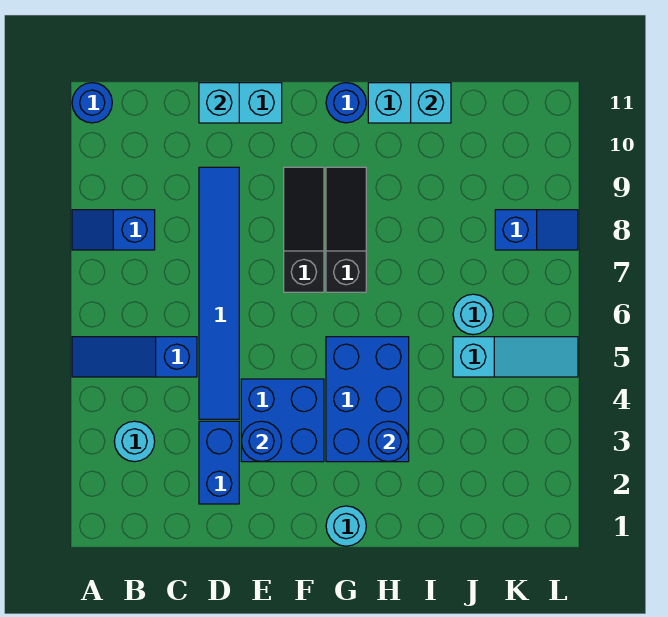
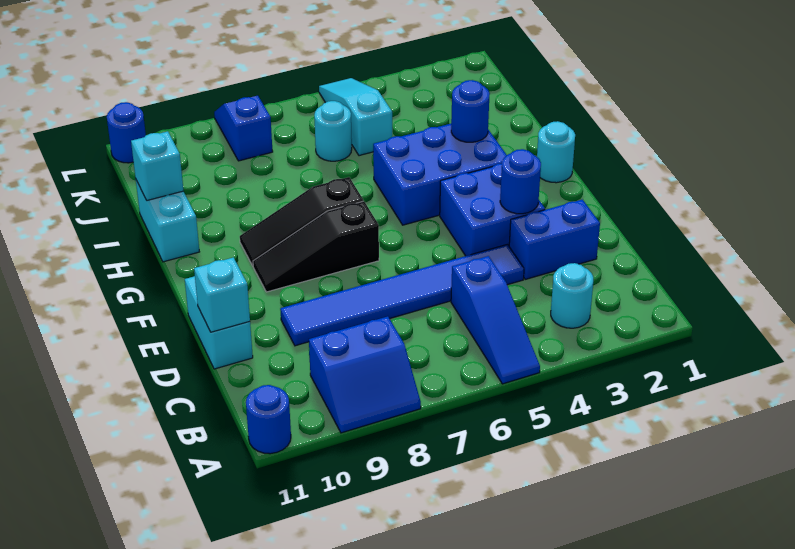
blue slope A8:B8 level 1 top B -> blue slope A8:B9 level 1 top B
blue round brick G11 level 1 -> blue round brick L11 level 1

